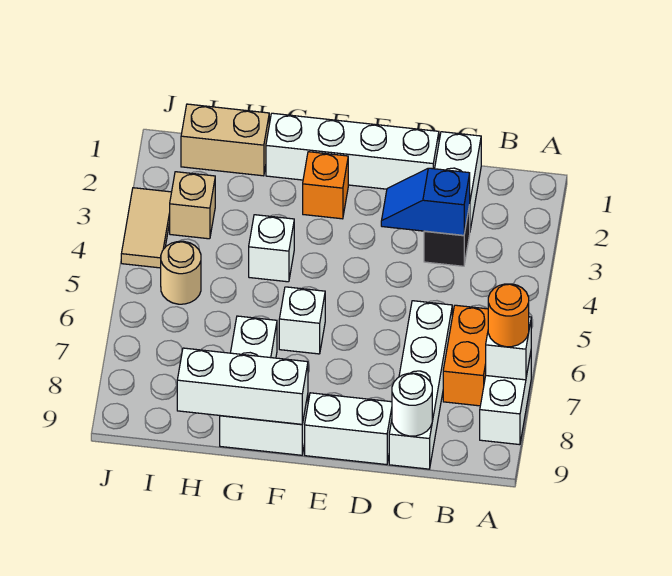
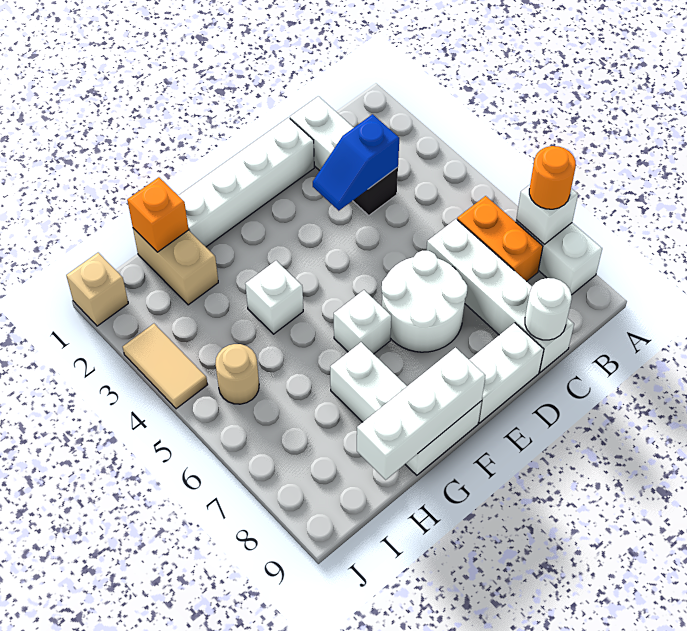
none -> white round brick D6:E7 level 1
orange brick F2 level 1 -> orange brick H1 level 2
tan brick H1:I1 level 1 -> tan brick H1:H2 level 1
tan brick I3 level 1 -> tan brick J1 level 1

